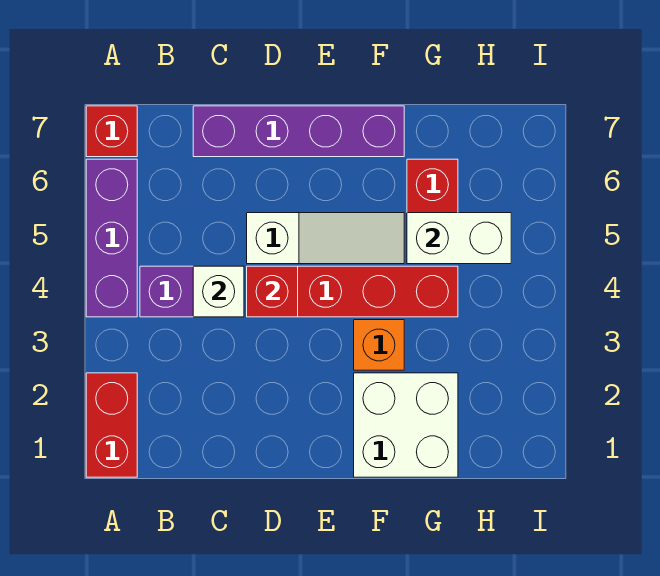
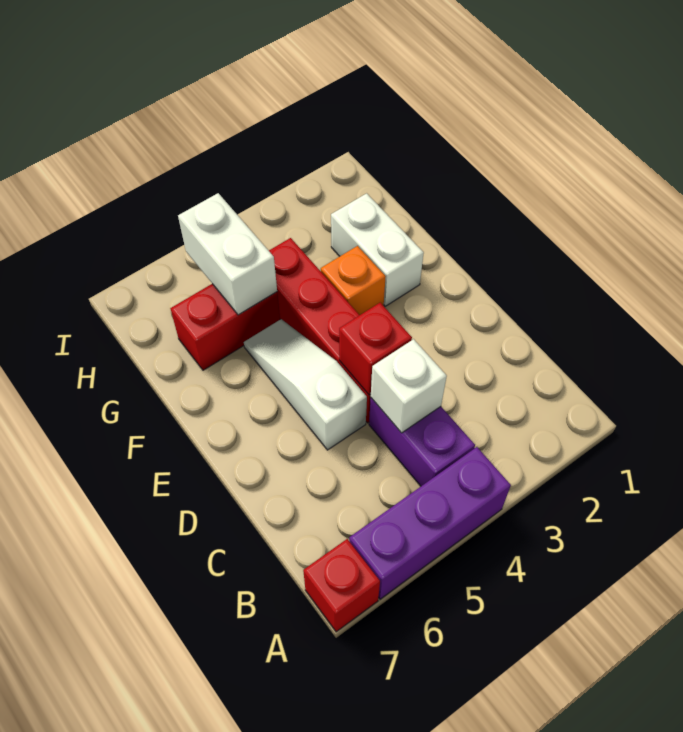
red brick A1:A2 level 1 -> none
purple brick C7:F7 level 1 -> none
white brick F1:G2 level 1 -> white brick F2:G2 level 1

